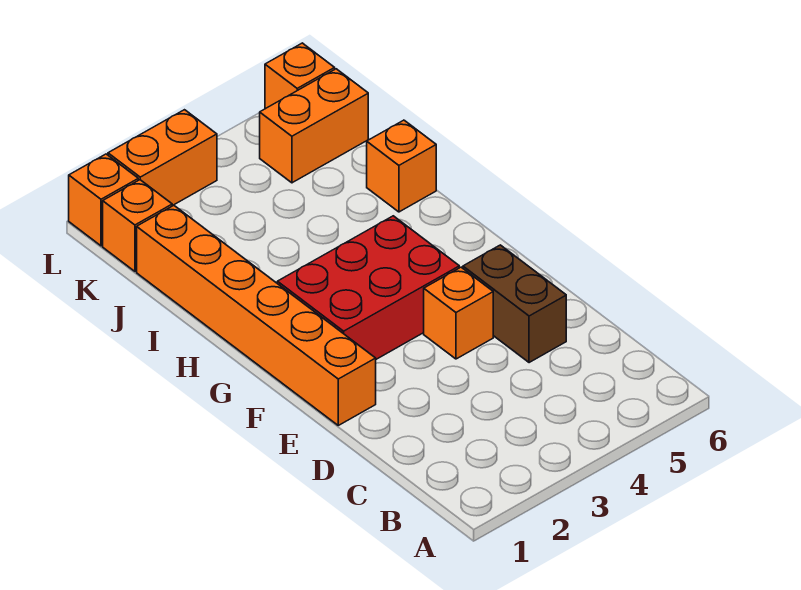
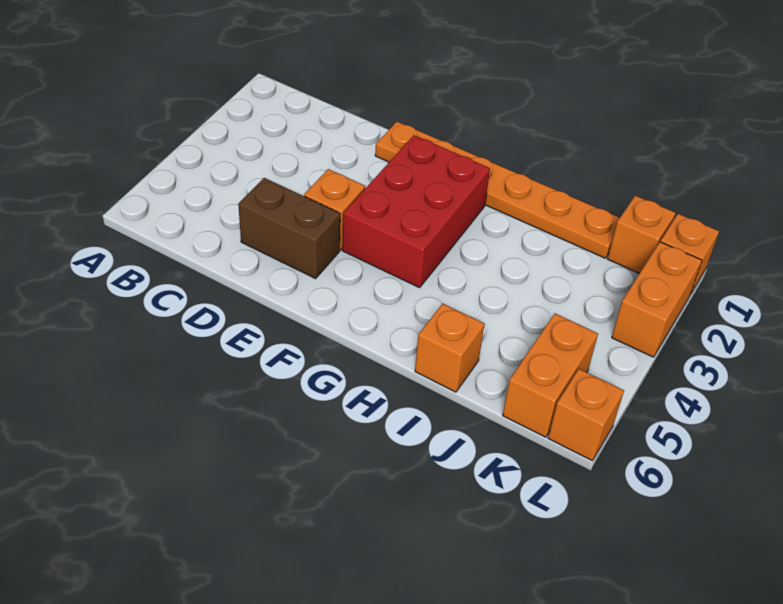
orange brick E1:J1 level 1 -> orange plate E1:J1 level 1

